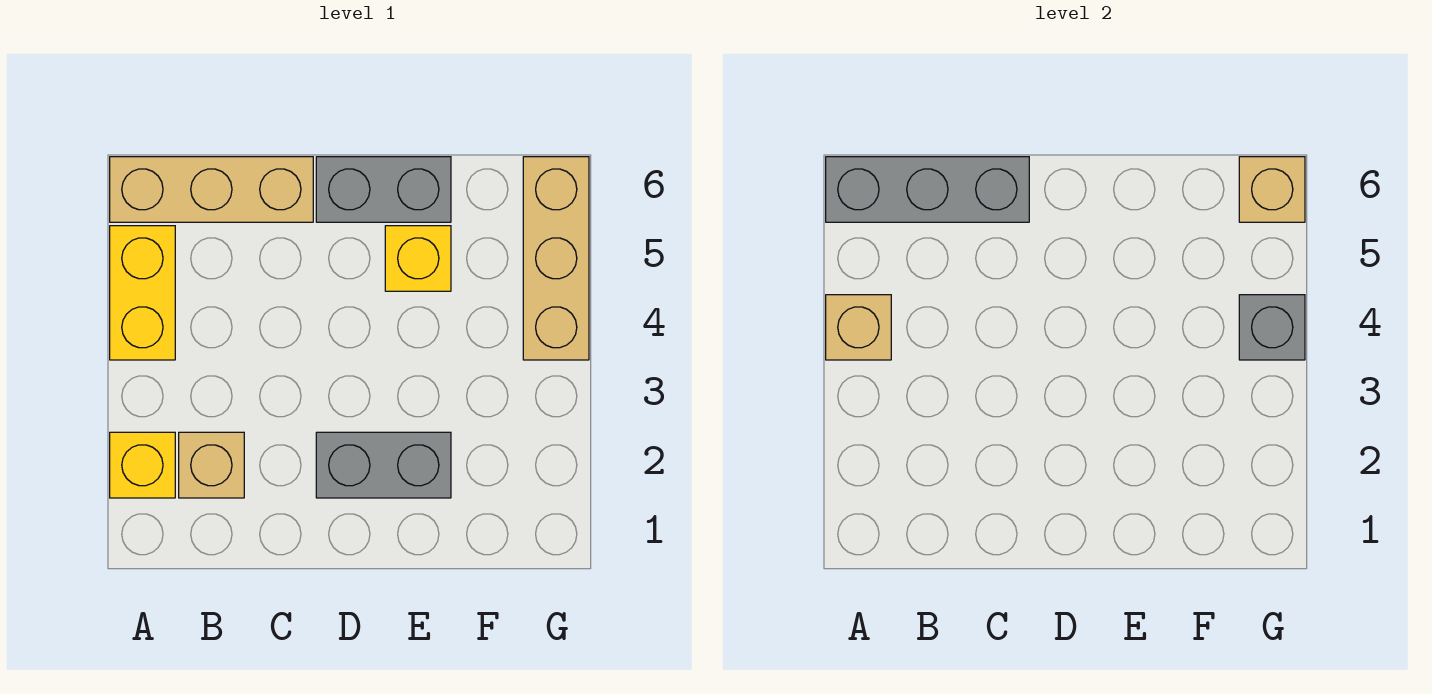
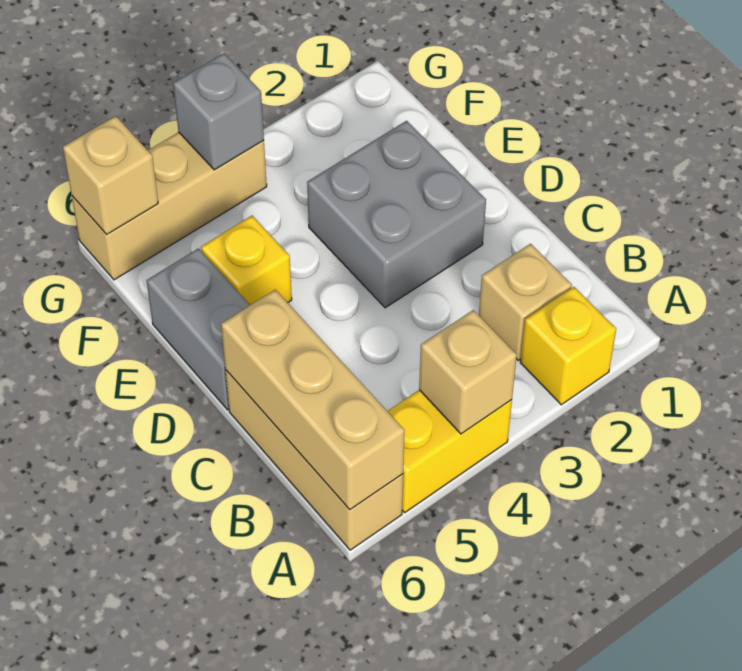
grey brick A6:C6 level 2 -> tan brick A6:C6 level 2
grey brick D2:E2 level 1 -> grey brick D2:E3 level 1

